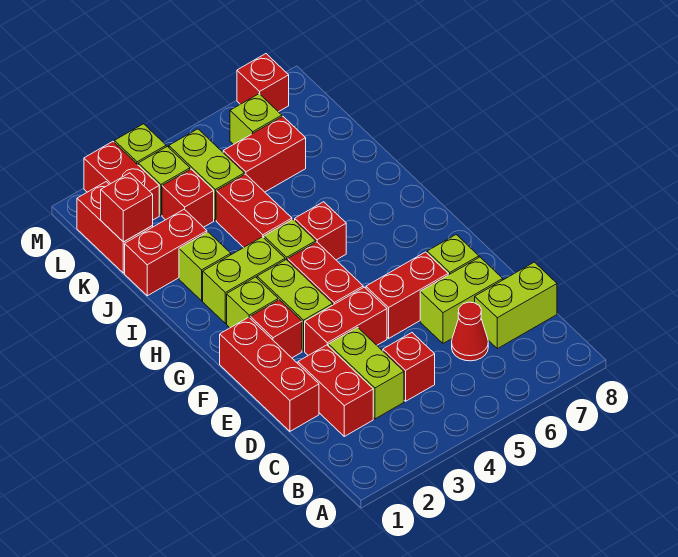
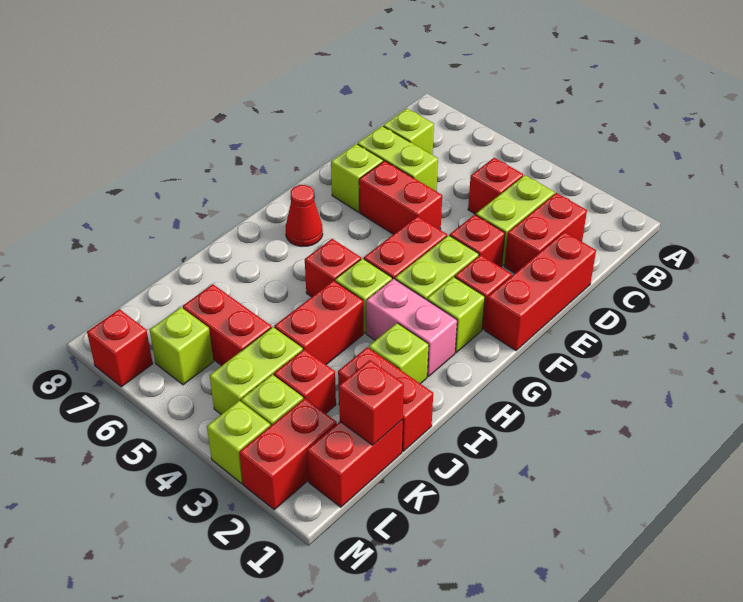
red cone C6 level 1 -> red cone G7 level 1
lime brick C7:C8 level 1 -> lime brick C7 level 1
red brick E3:E4 level 1 -> red brick E3 level 1
lime brick H2:H3 level 1 -> pink brick H2:H3 level 1

